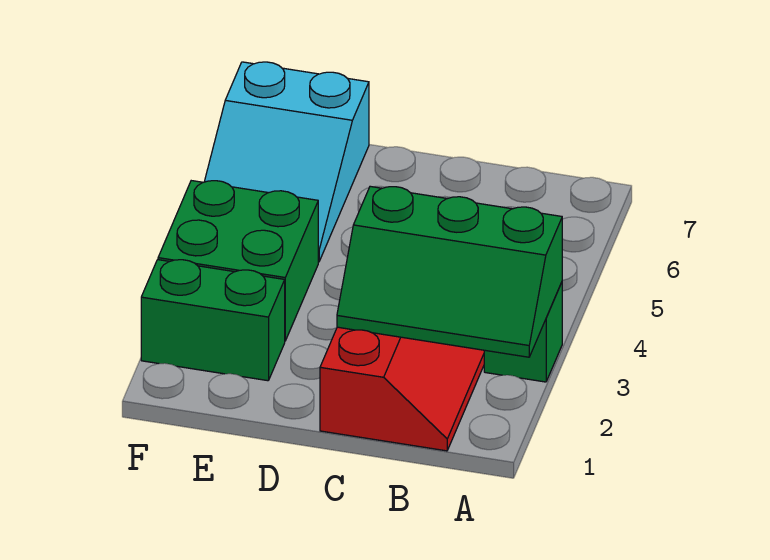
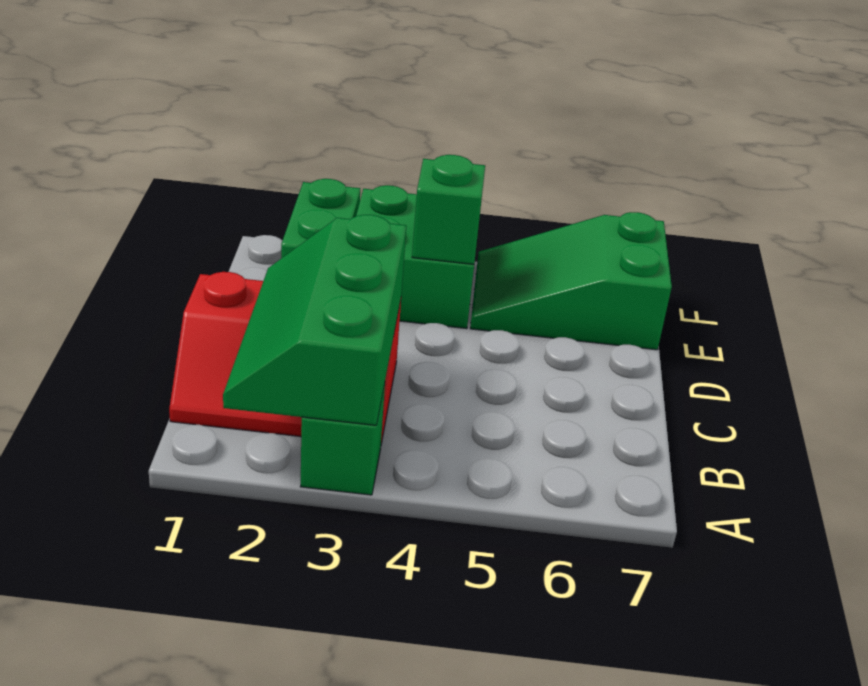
none -> green brick E4 level 2
cyan slope E5:F7 level 1 top 7 -> green slope E5:F7 level 1 top 7

